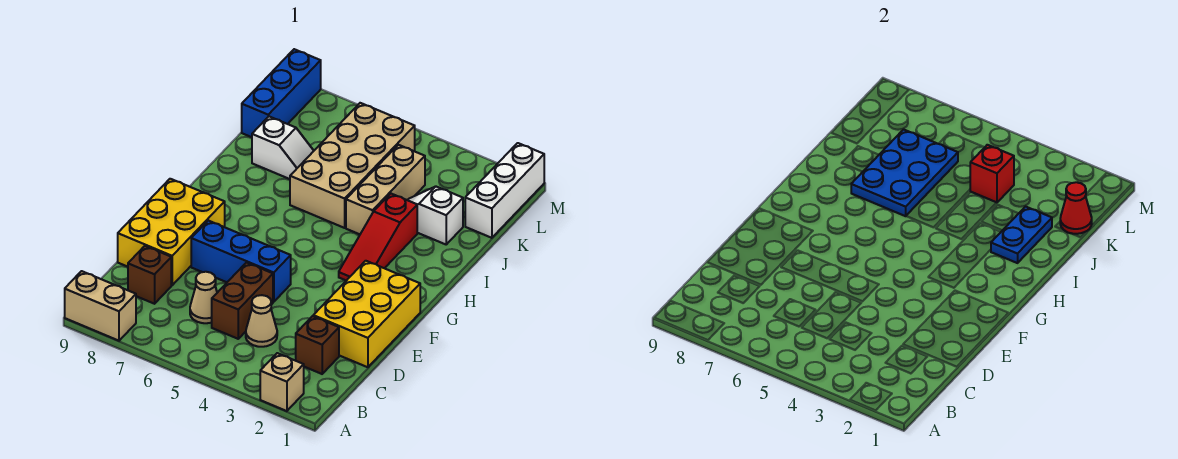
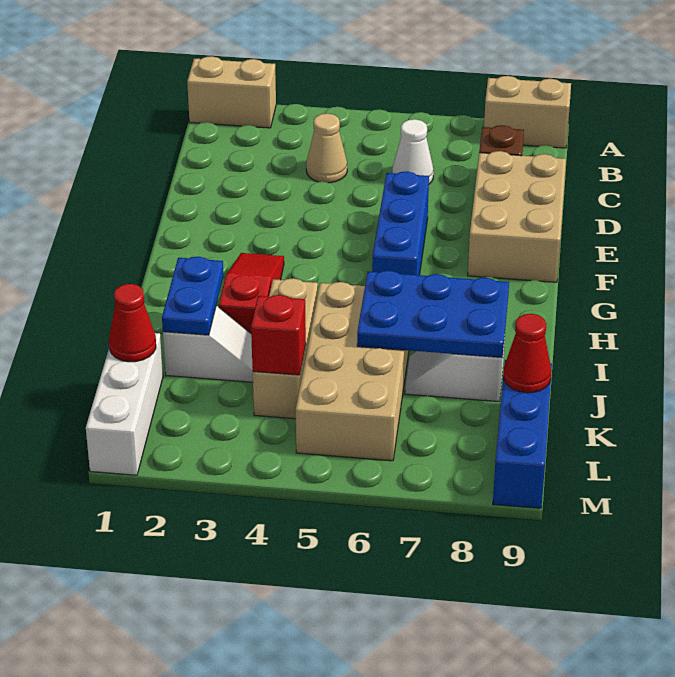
tan brick A2 level 1 -> tan brick A1:A2 level 1
brown brick C2 level 1 -> none
brown brick C5:D5 level 1 -> none
tan cone C6 level 1 -> white cone C6 level 1
yellow brick D1:F2 level 1 -> none
yellow brick D8:F9 level 1 -> tan brick D8:F9 level 1
blue brick E5:E7 level 1 -> blue brick E6:G6 level 1
blue plate I6:K7 level 2 -> blue plate I6:J8 level 2
none -> red cone K9 level 2

